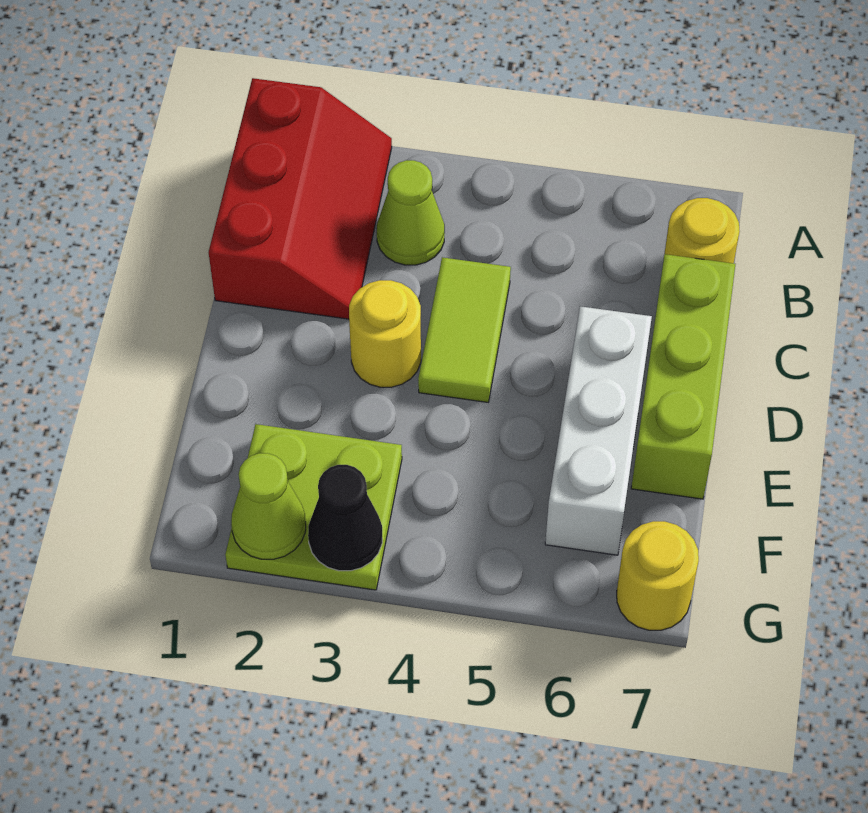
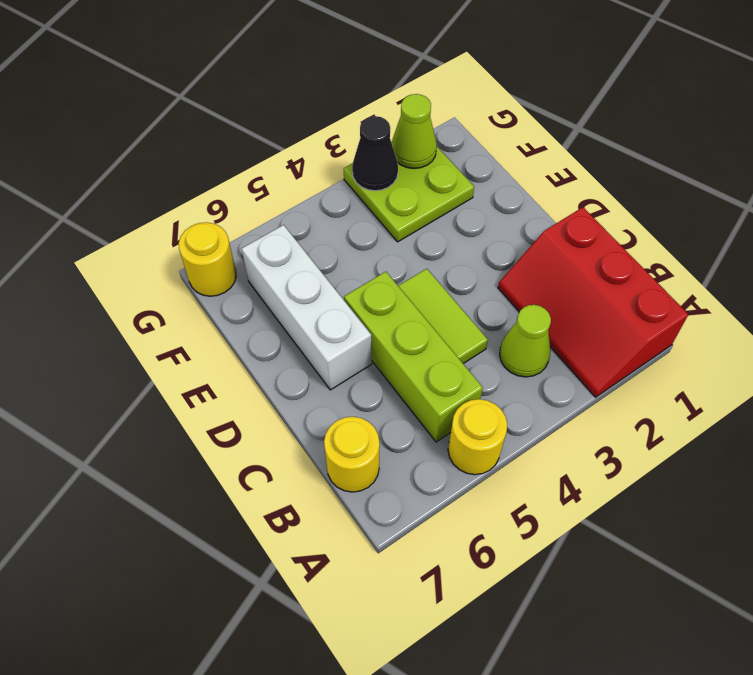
lime brick C7:E7 level 1 -> lime brick B5:D5 level 1
yellow round brick D3 level 1 -> yellow round brick A5 level 1

